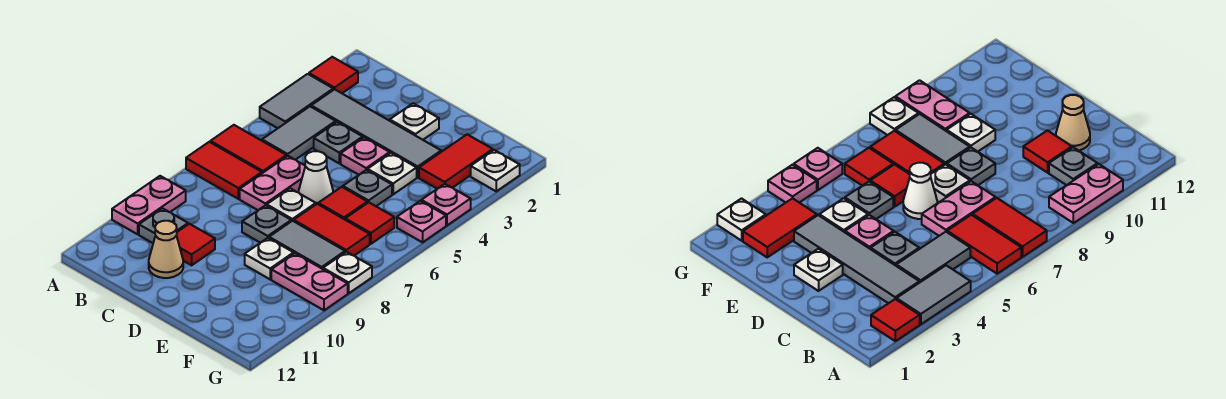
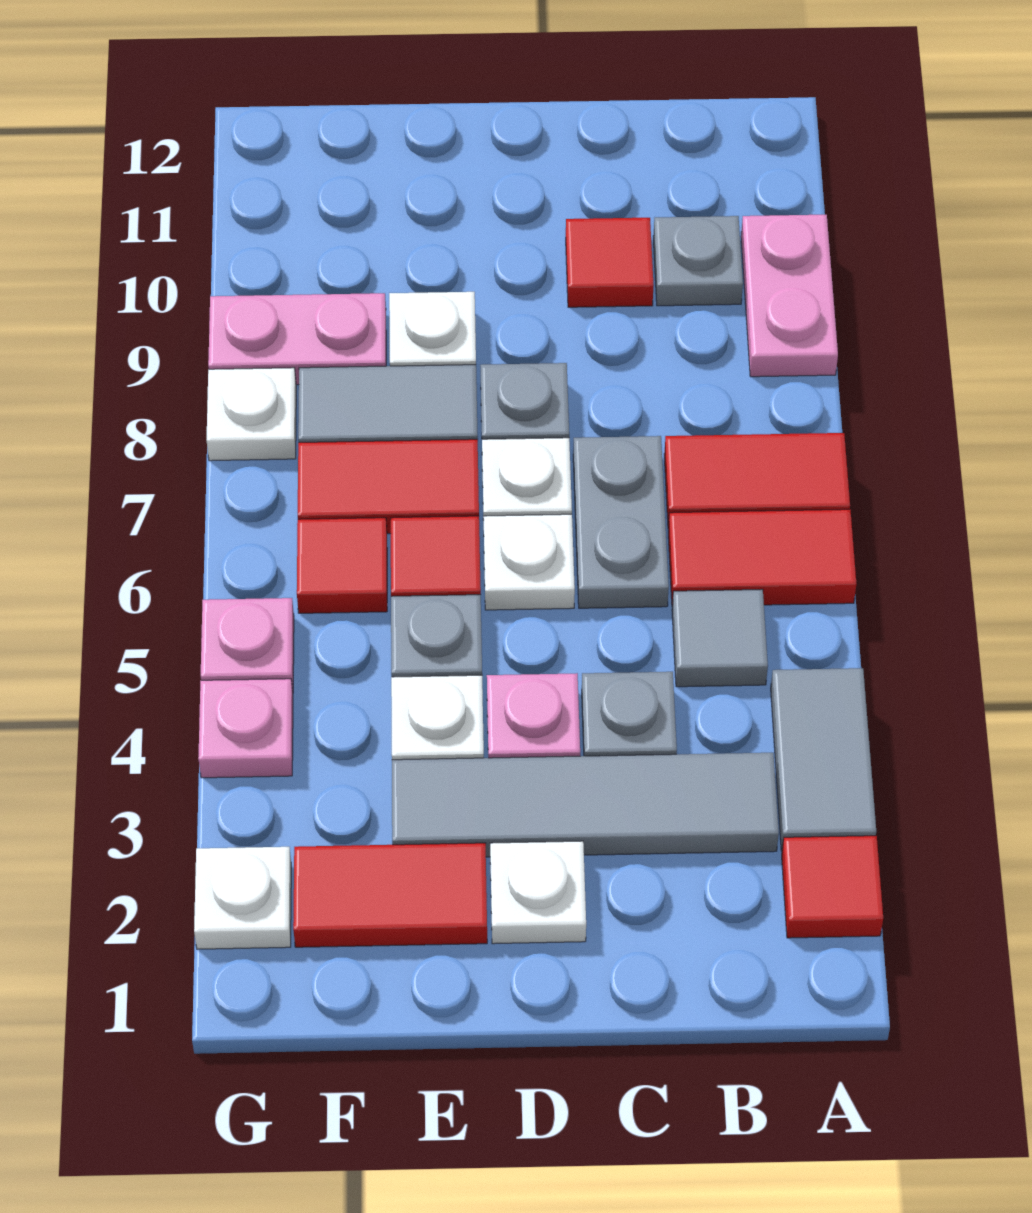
grey tile B4:B5 level 1 -> grey tile B5 level 1
pink plate C6:C7 level 1 -> grey plate C6:C7 level 1
tan cone C11 level 1 -> none
white cone D6 level 1 -> white plate D6 level 1
red tile F2:F3 level 1 -> red tile E2:F2 level 1

